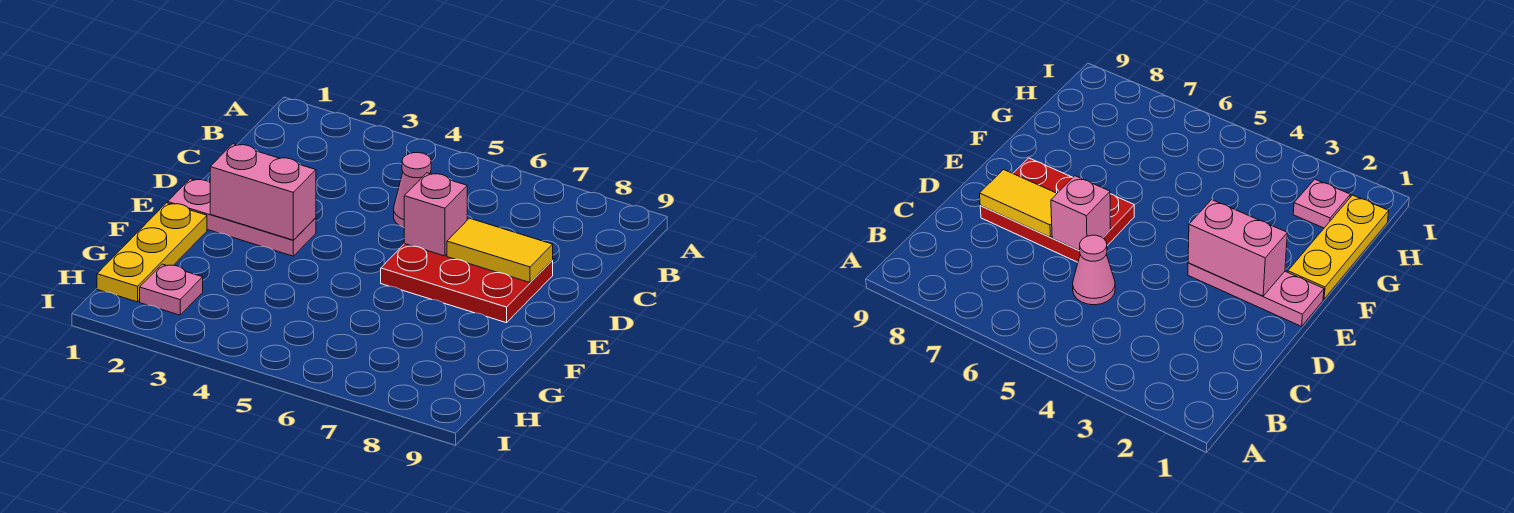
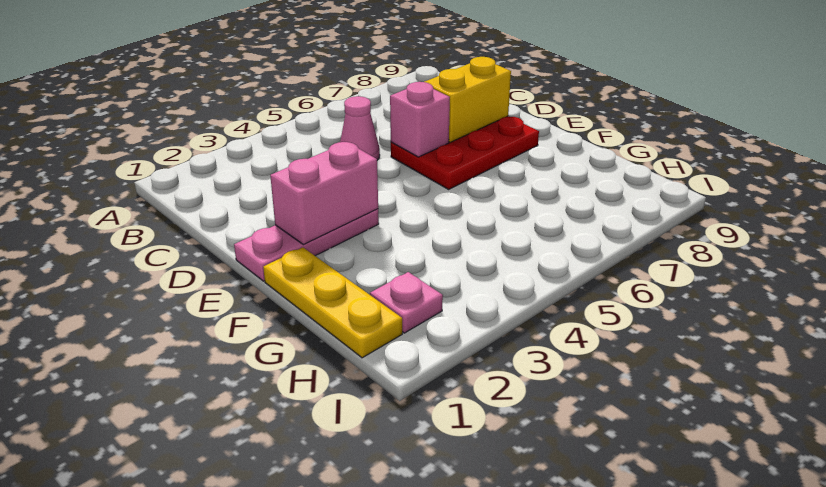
yellow tile D7:D8 level 2 -> yellow brick D7:D8 level 2

